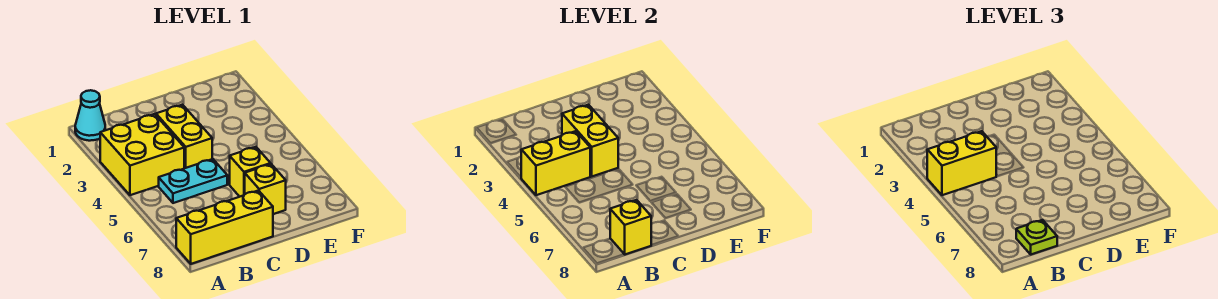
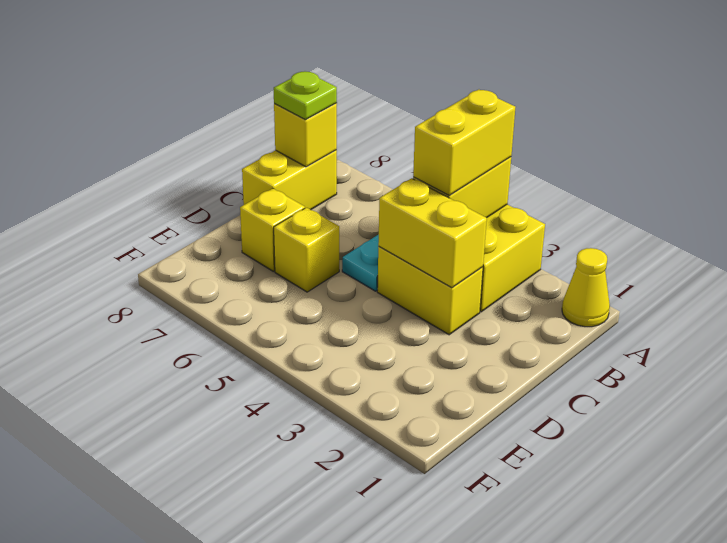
cyan cone A1 level 1 -> yellow cone A1 level 1
yellow brick A8:C8 level 1 -> yellow brick B8:C8 level 1

